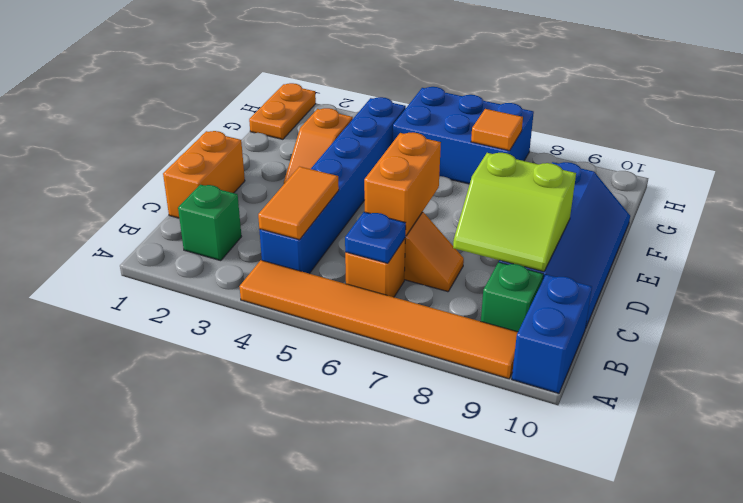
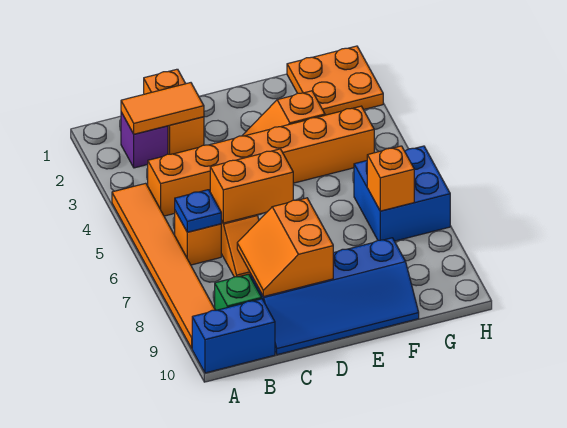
green brick B2 level 1 -> purple brick B2 level 1
blue brick B4:G4 level 1 -> orange brick B4:G4 level 1
orange tile B4:C4 level 2 -> orange tile B2:C2 level 2
orange brick C1:D1 level 1 -> orange brick C1:C2 level 1
lime slope C8:D9 level 2 top D -> orange slope C8:D9 level 2 top D
orange plate G1:H1 level 1 -> orange plate G1:H2 level 1
blue brick G5:H7 level 1 -> blue brick G6:H7 level 1
orange tile G7 level 2 -> orange brick G7 level 2

